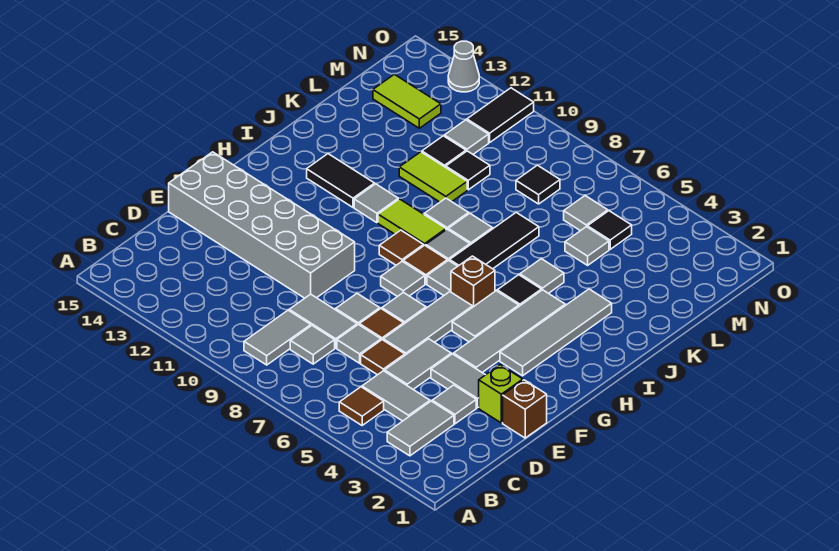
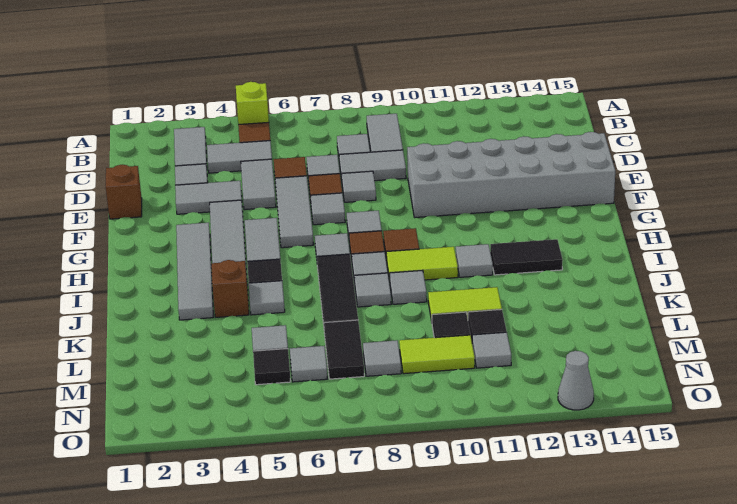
lime brick E2 level 1 -> lime brick A5 level 1
brown brick H6 level 1 -> brown brick J4 level 1
black tile M8 level 1 -> grey tile M8 level 1
lime tile M13:M14 level 1 -> lime tile M9:M10 level 1
black tile N11:O11 level 1 -> black tile L7:M7 level 1

